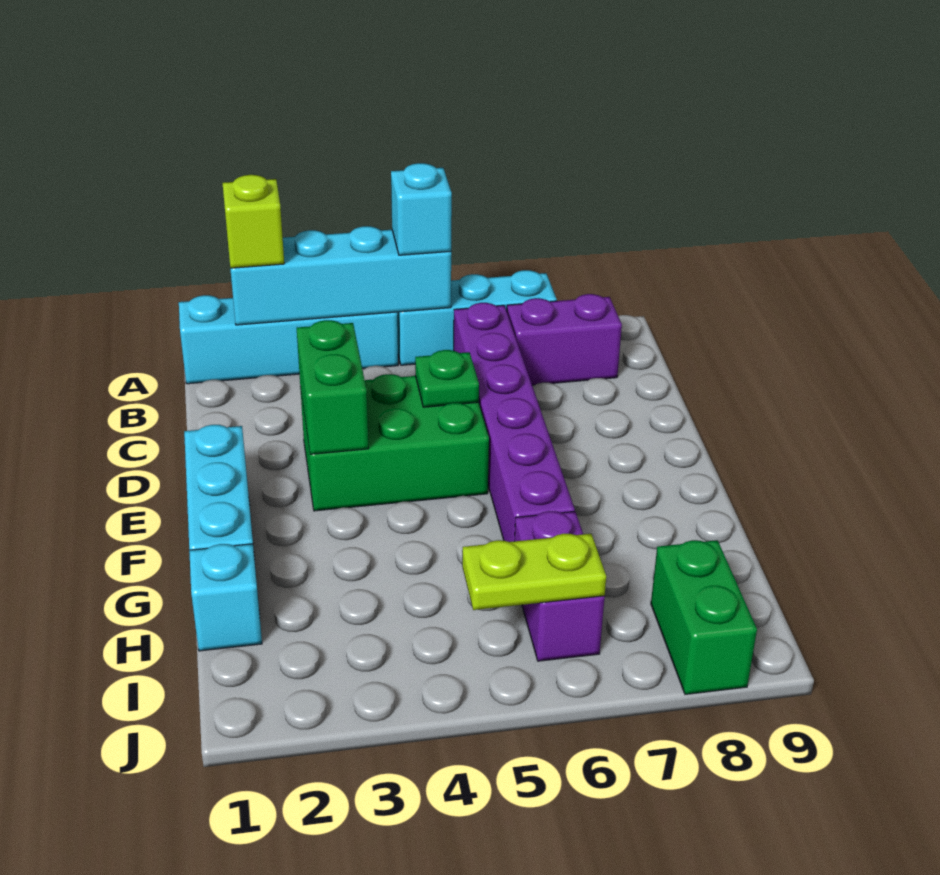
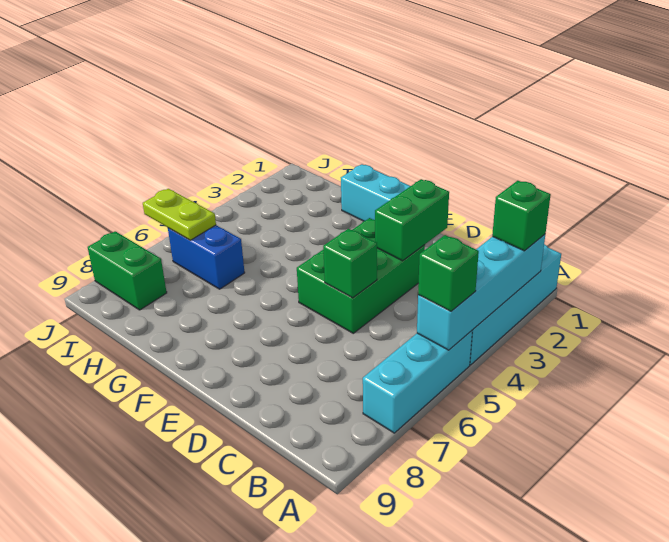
lime brick A2 level 3 -> green brick A2 level 3
cyan brick A5 level 3 -> green brick A5 level 3
purple brick B6:G6 level 1 -> none
purple brick B7:B8 level 1 -> none
green brick D3:E3 level 2 -> green brick D2:D3 level 2
green plate D5 level 2 -> green brick D5 level 2
cyan brick H1 level 1 -> none
purple brick H6:I6 level 1 -> blue brick H6:I6 level 1
lime plate I5:I6 level 2 -> lime plate I6:J6 level 2

